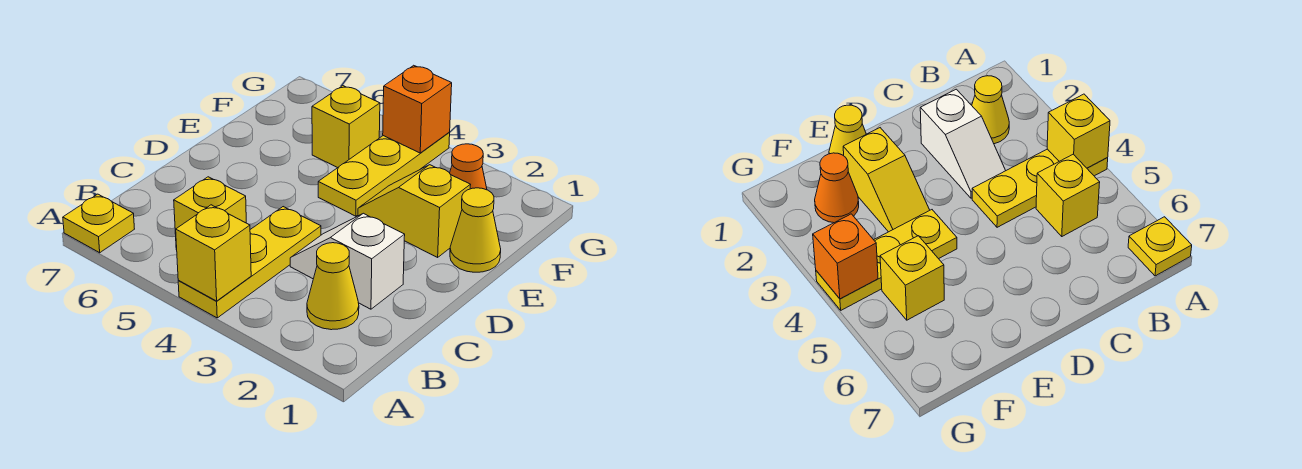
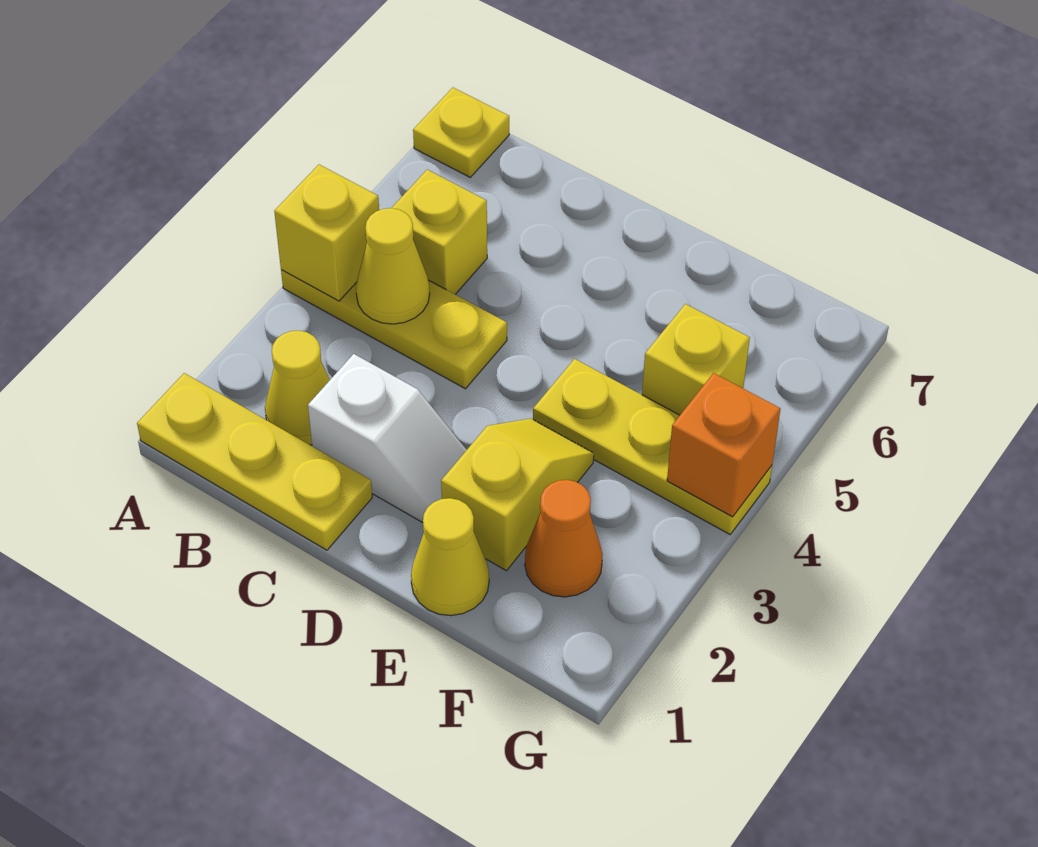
none -> yellow plate A1:C1 level 1
none -> yellow cone B4 level 2
white slope C2:C3 level 1 top 2 -> white slope C2:D2 level 1 top C

